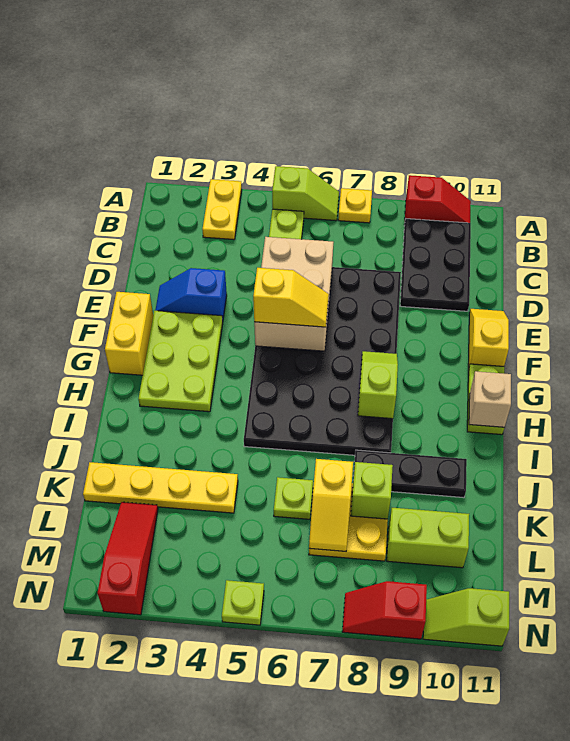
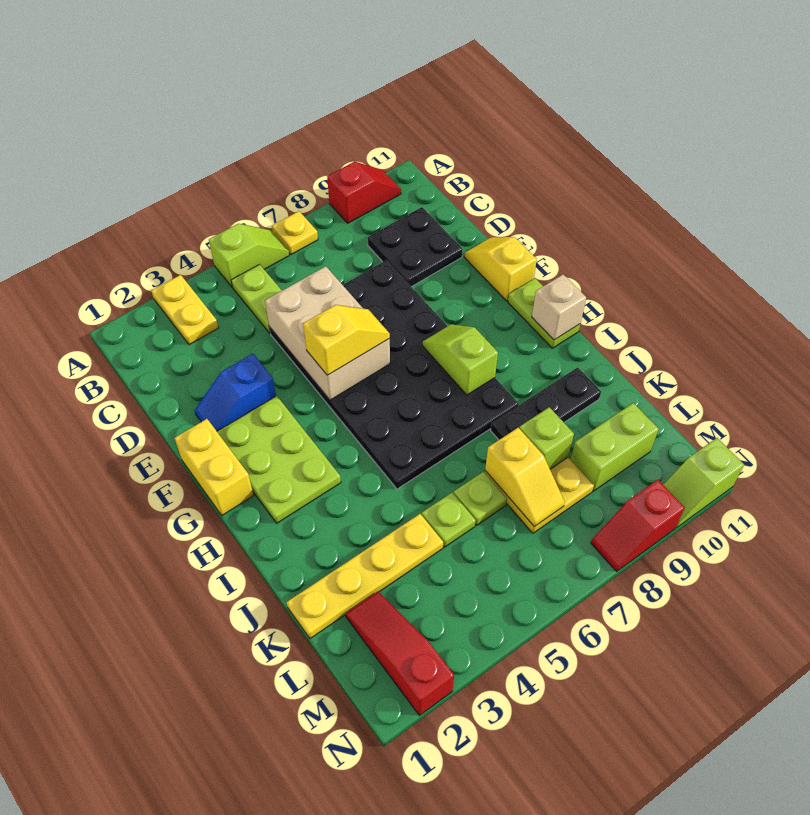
black plate B9:D10 level 1 -> black plate C9:D10 level 1
lime plate N5 level 1 -> lime plate K5 level 1

